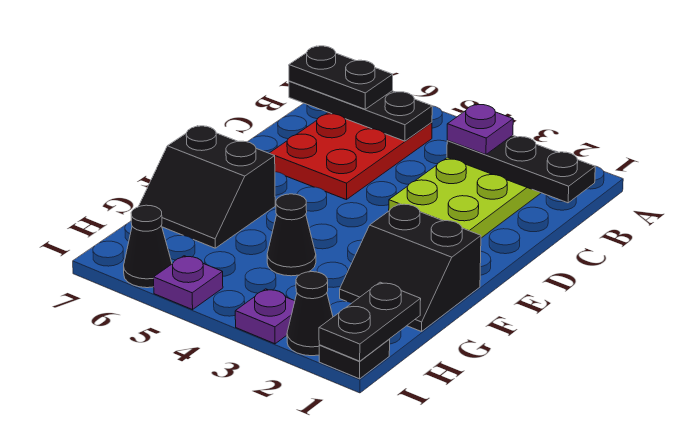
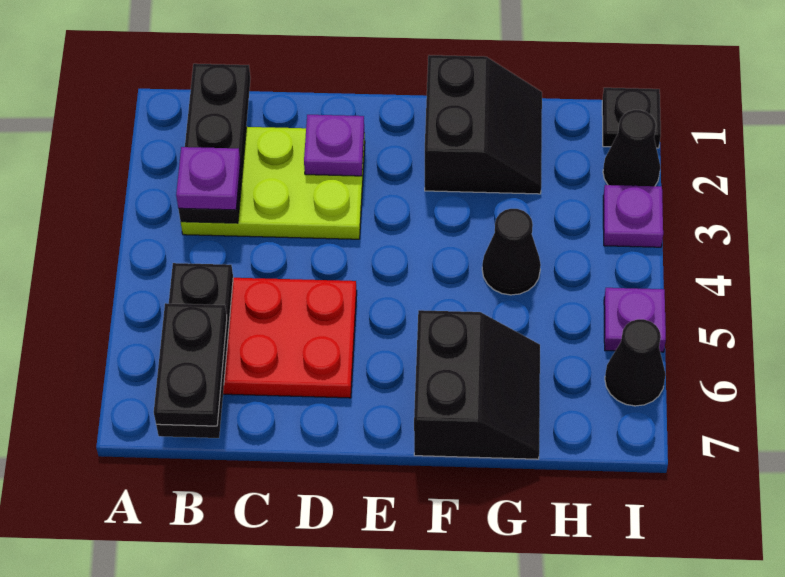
none -> purple plate D2 level 2
black plate H1:I1 level 2 -> none

